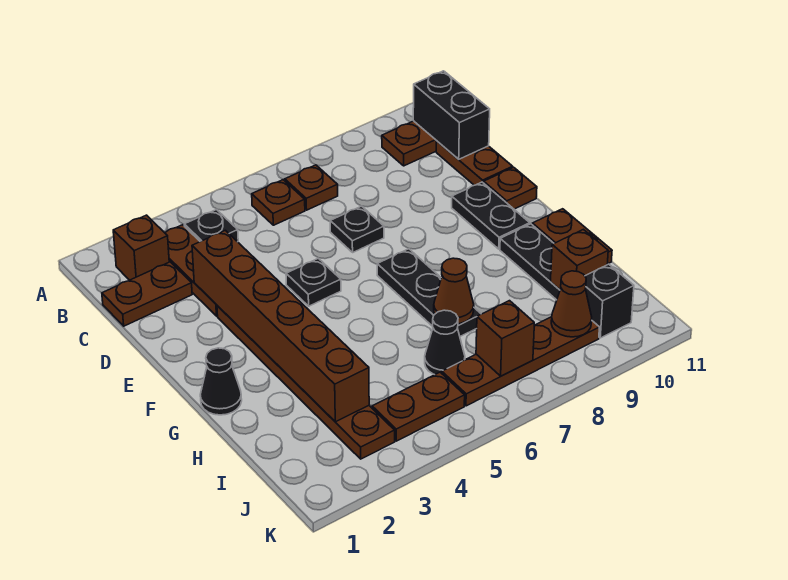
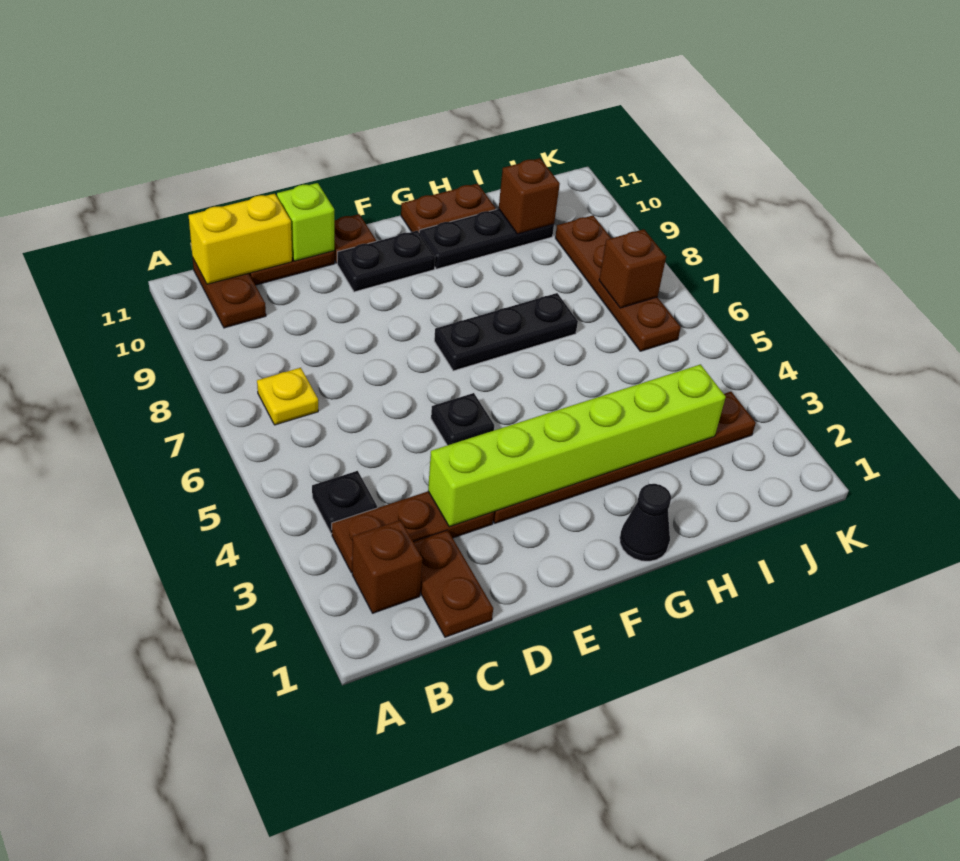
brown plate B6 level 1 -> none
brown plate B7 level 1 -> yellow plate B7 level 1
black brick B11:C11 level 2 -> yellow brick B11:C11 level 2
brown brick D3:I3 level 2 -> lime brick D3:I3 level 2
black plate D7 level 1 -> none
none -> lime brick D11 level 2
brown cone H7 level 2 -> none
black cone I6 level 1 -> none
brown plate J4:J5 level 1 -> none
brown cone J9 level 2 -> none
black brick J10 level 1 -> none

